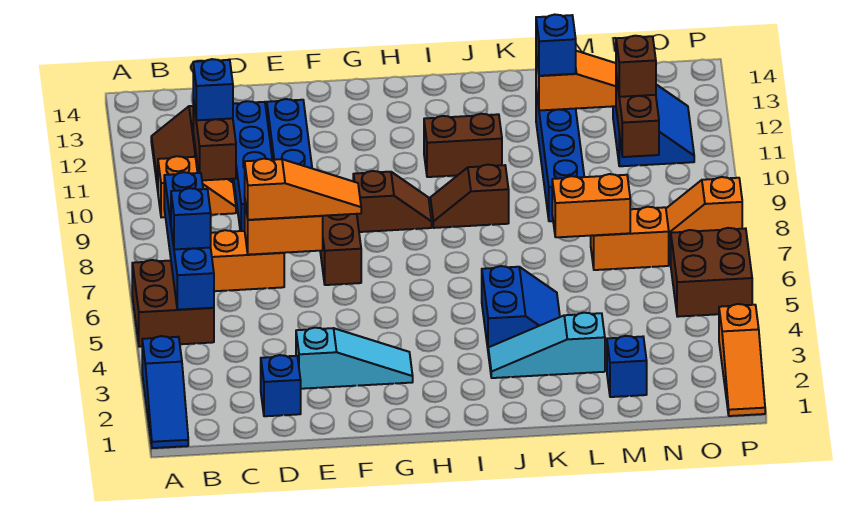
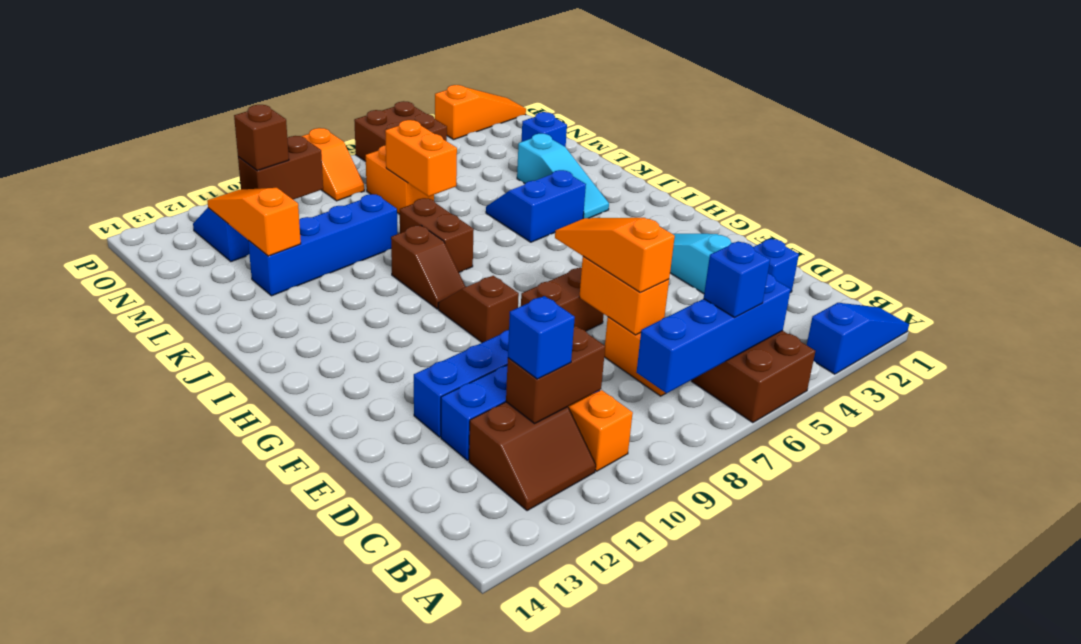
brown brick I11:J11 level 1 -> brown brick J8:K8 level 1
blue brick L12 level 3 -> none

